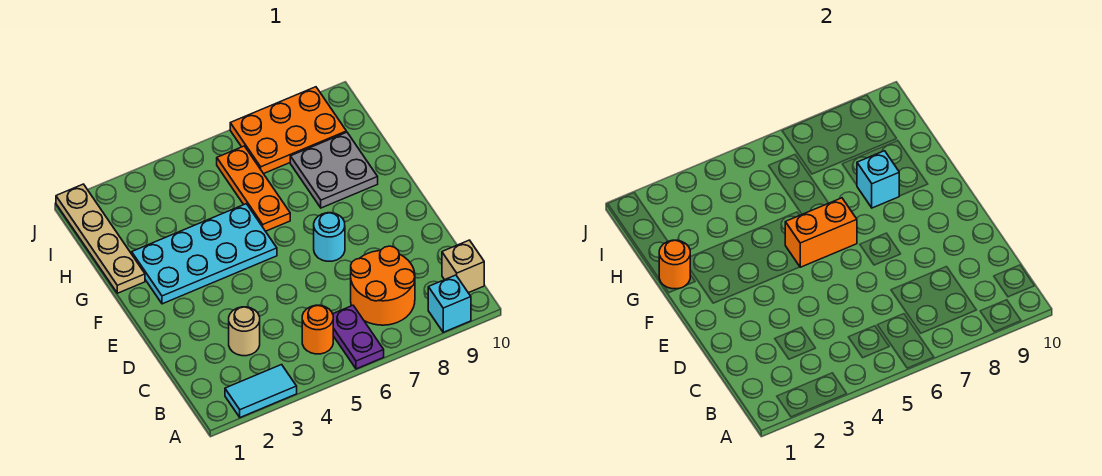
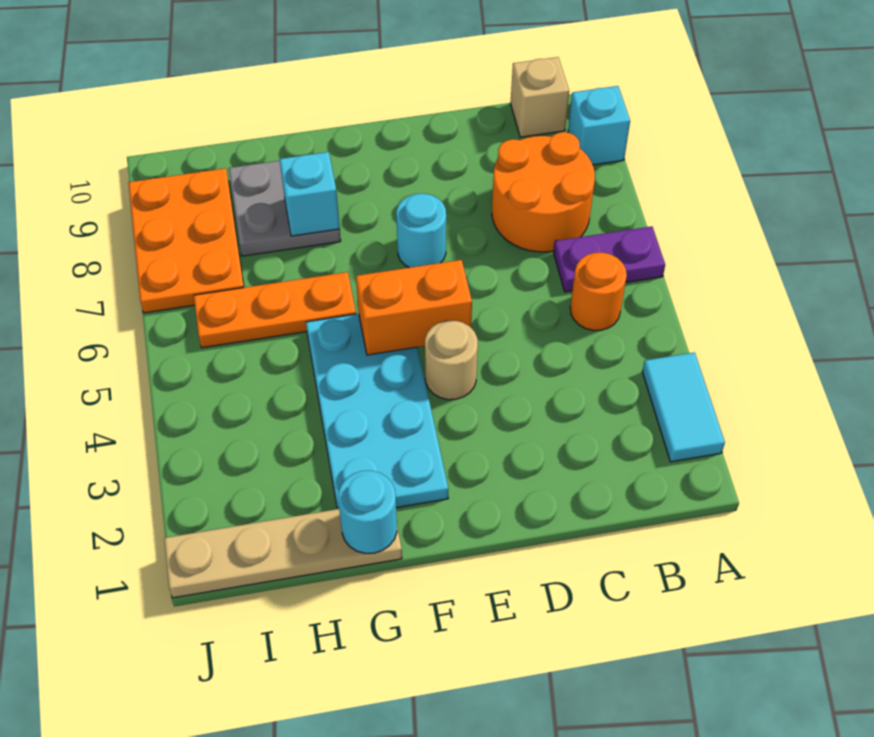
tan round brick C3 level 1 -> tan round brick E4 level 1
orange brick F5:F6 level 2 -> orange brick E5:F5 level 2
orange round brick G1 level 2 -> cyan round brick G1 level 2

